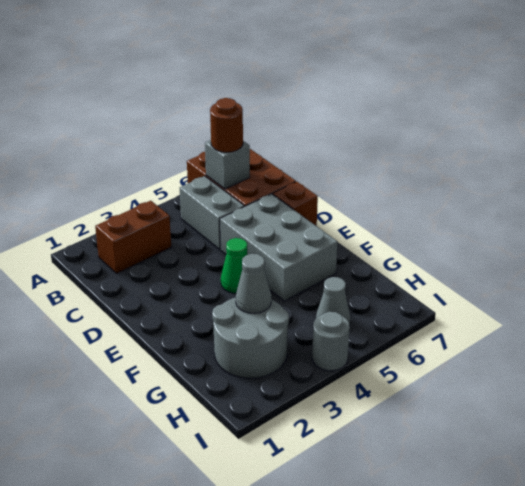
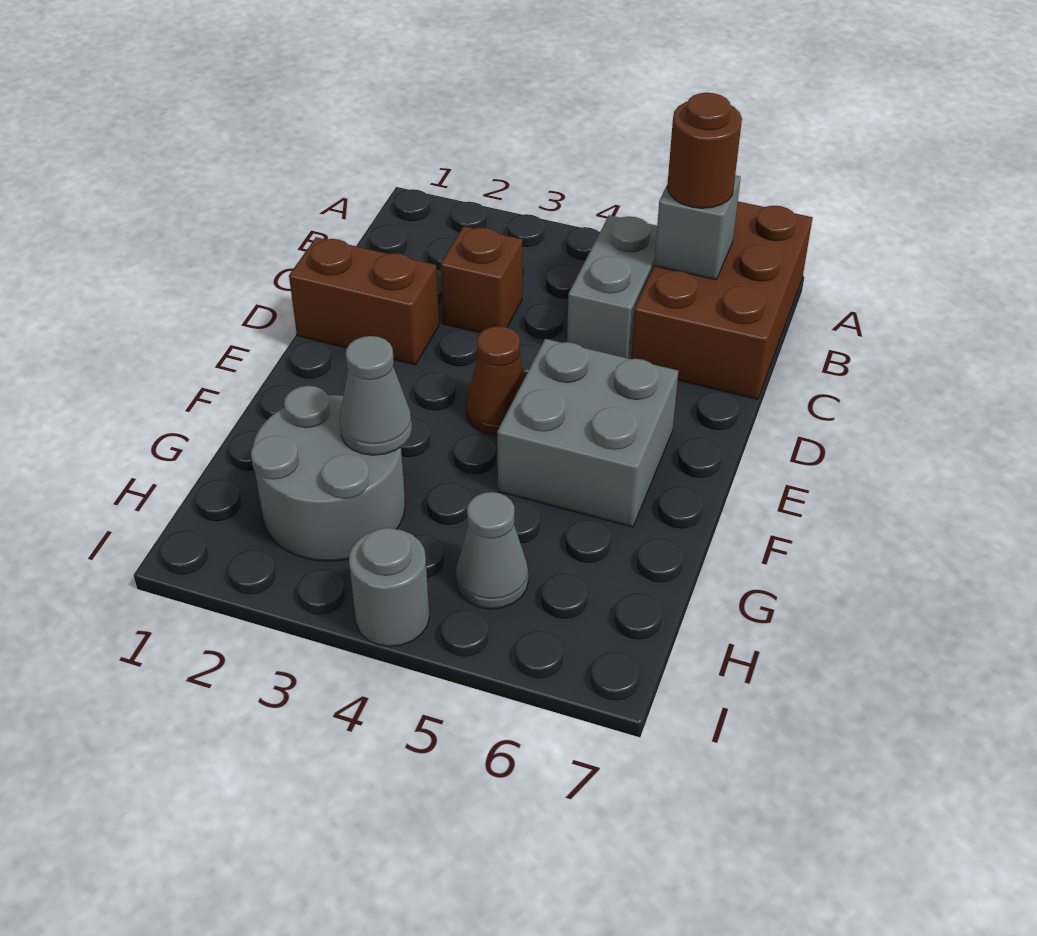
brown brick B2:B3 level 1 -> brown brick D1:D2 level 1
grey brick D5:F6 level 1 -> grey brick E5:F6 level 1
brown brick D7 level 1 -> brown brick C3 level 1
green cone E4 level 1 -> brown cone E4 level 1

